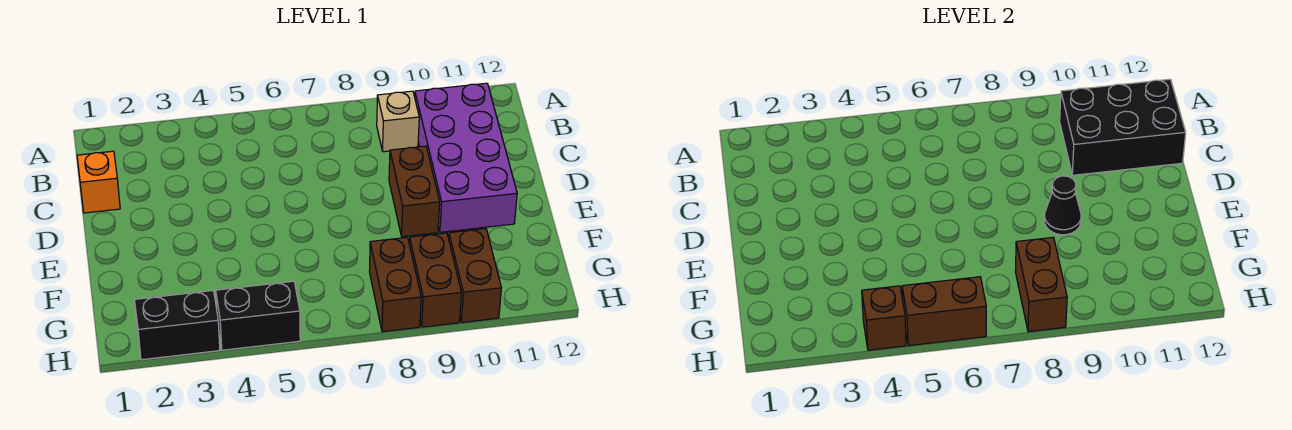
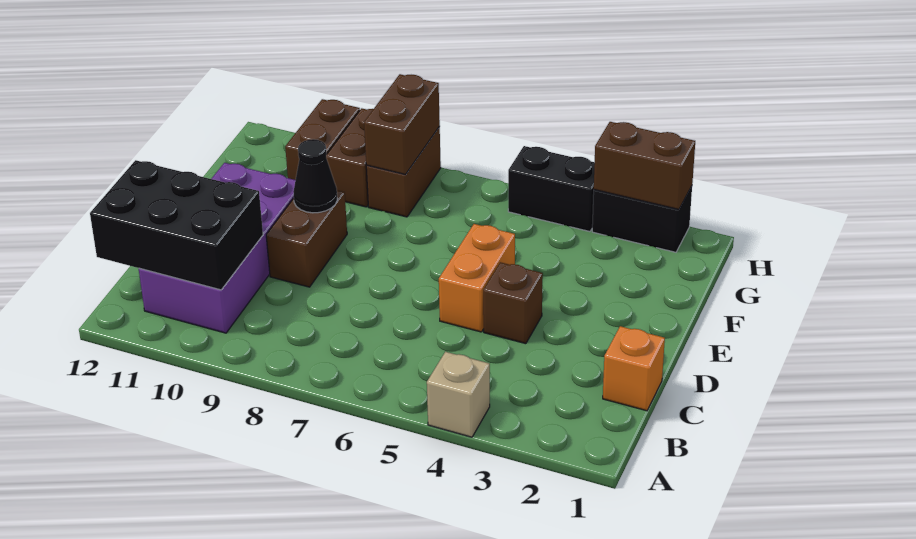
tan brick B9 level 1 -> tan brick A4 level 1
none -> orange brick D5:E5 level 1
brown brick H4 level 2 -> brown brick D4 level 1
brown brick H5:H6 level 2 -> brown brick H2:H3 level 2

